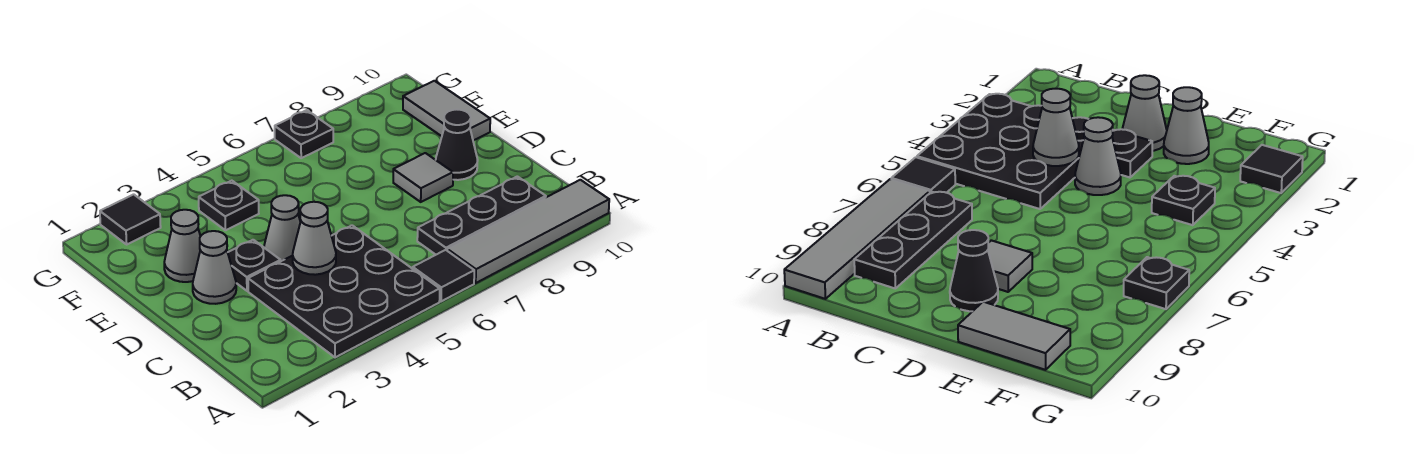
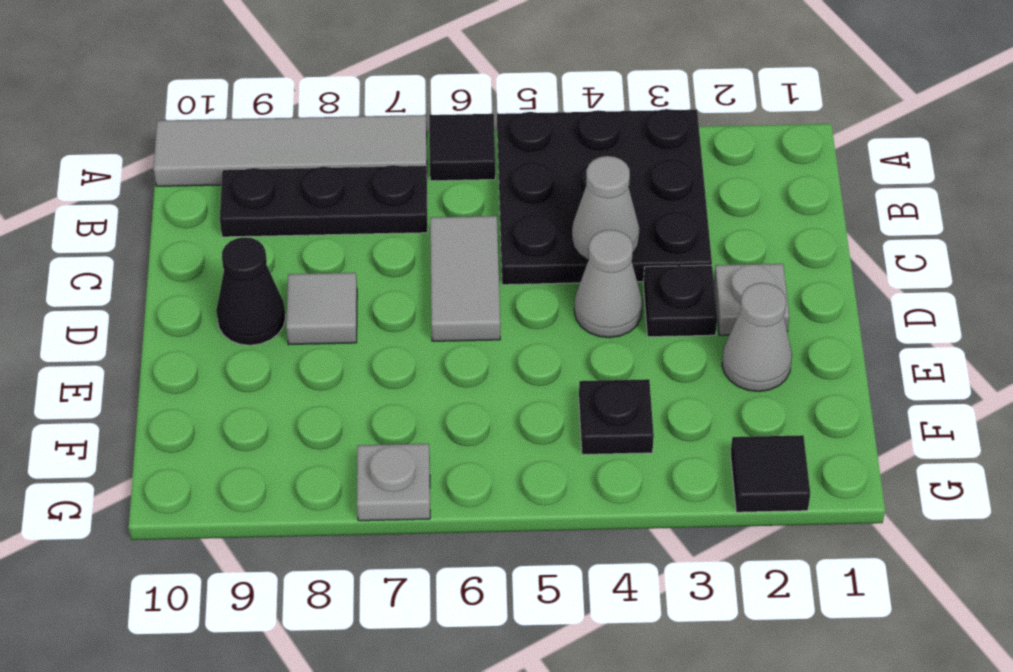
grey cone D2 level 1 -> grey plate D2 level 1
grey tile E10:F10 level 1 -> grey tile C6:D6 level 1
black plate G7 level 1 -> grey plate G7 level 1

